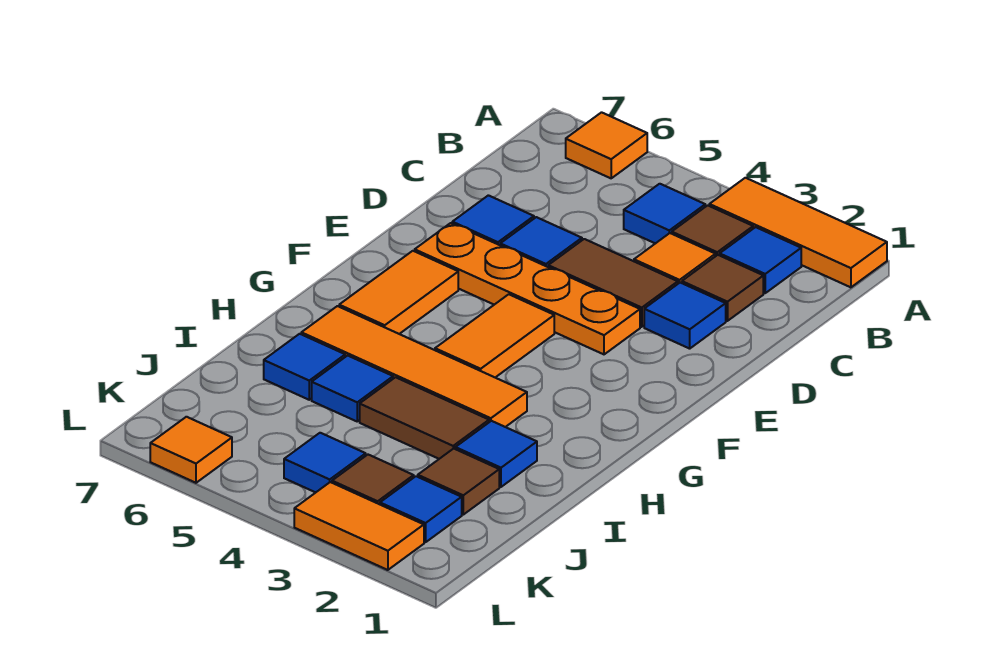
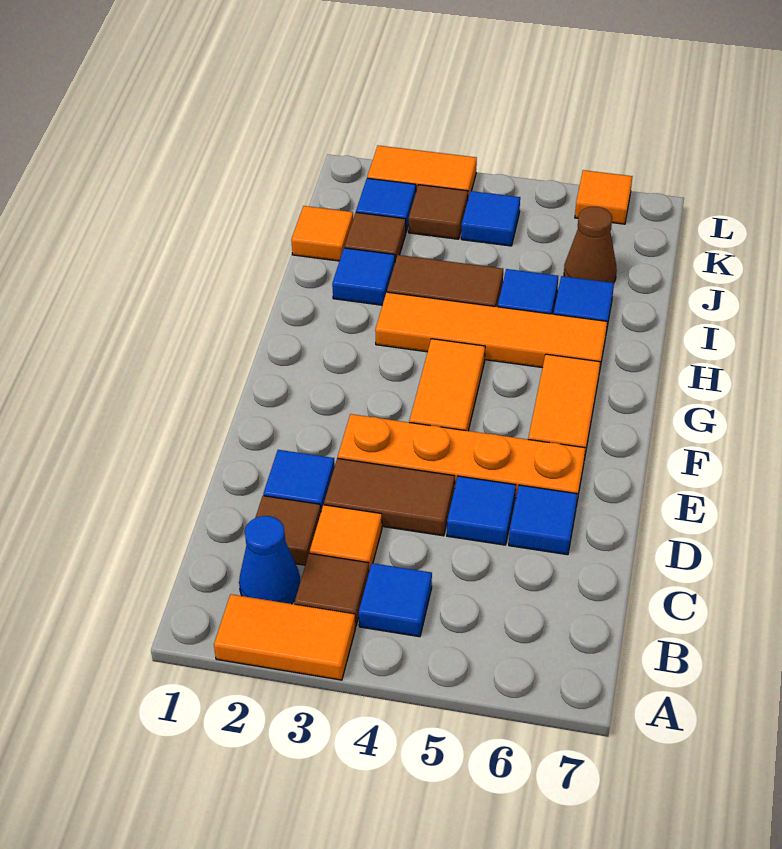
orange tile A1:A3 level 1 -> orange tile A2:A3 level 1
orange tile A6 level 1 -> orange tile J1 level 1
blue tile B2 level 1 -> blue cone B2 level 1
none -> brown cone J6 level 1

